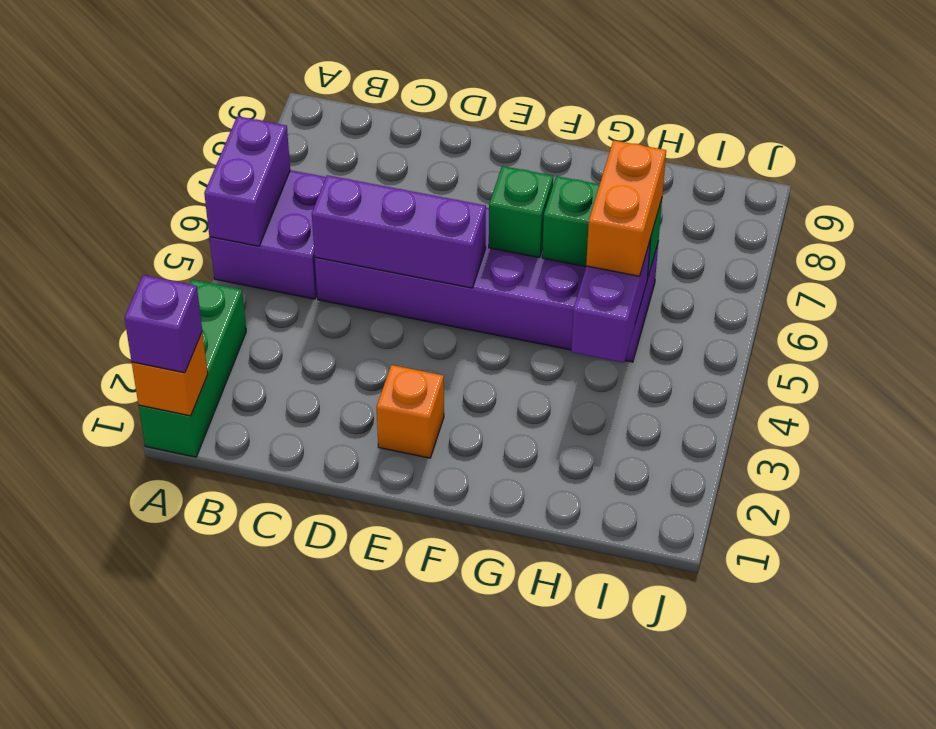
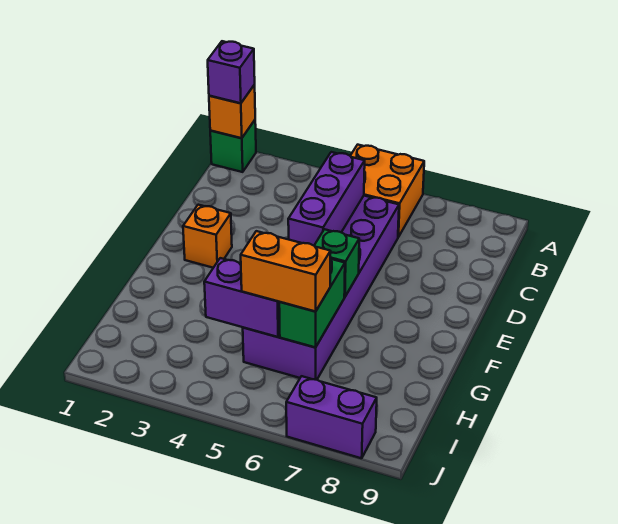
green brick A1:A3 level 1 -> green brick A1 level 1
purple brick A5:B6 level 1 -> orange brick A5:B6 level 1
purple brick A5:A6 level 2 -> purple brick J7:J8 level 1

